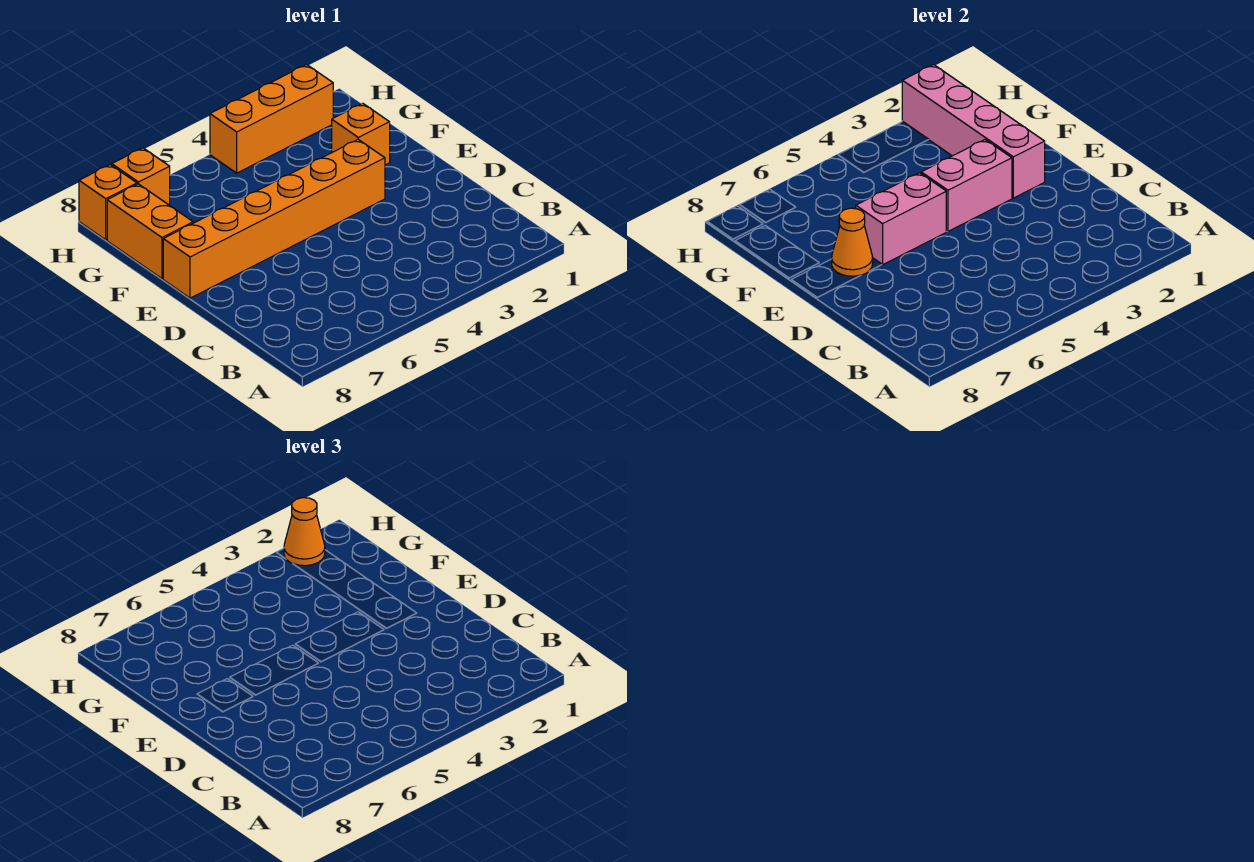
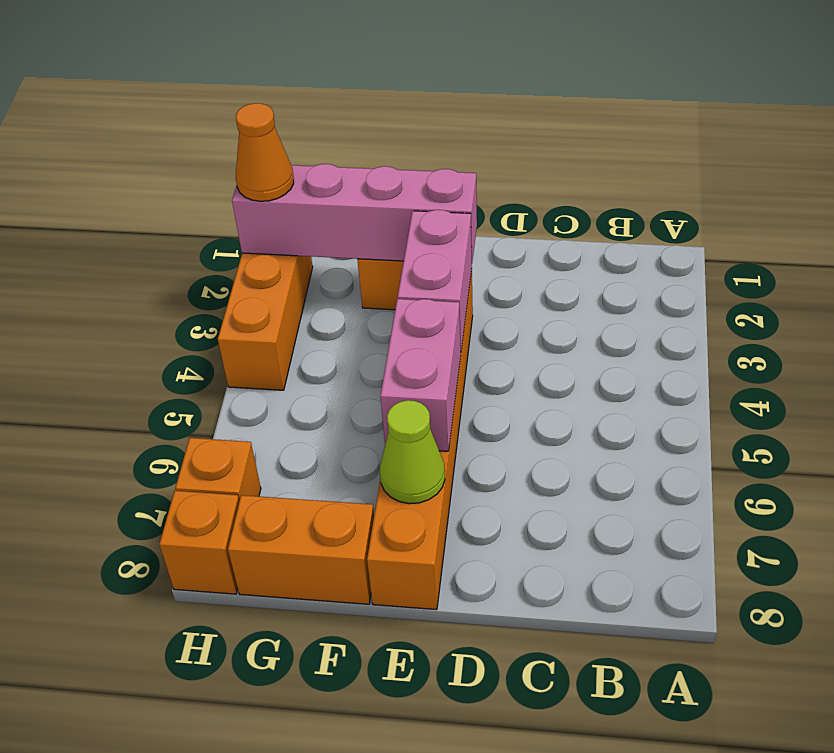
orange cone E7 level 2 -> lime cone E7 level 2

